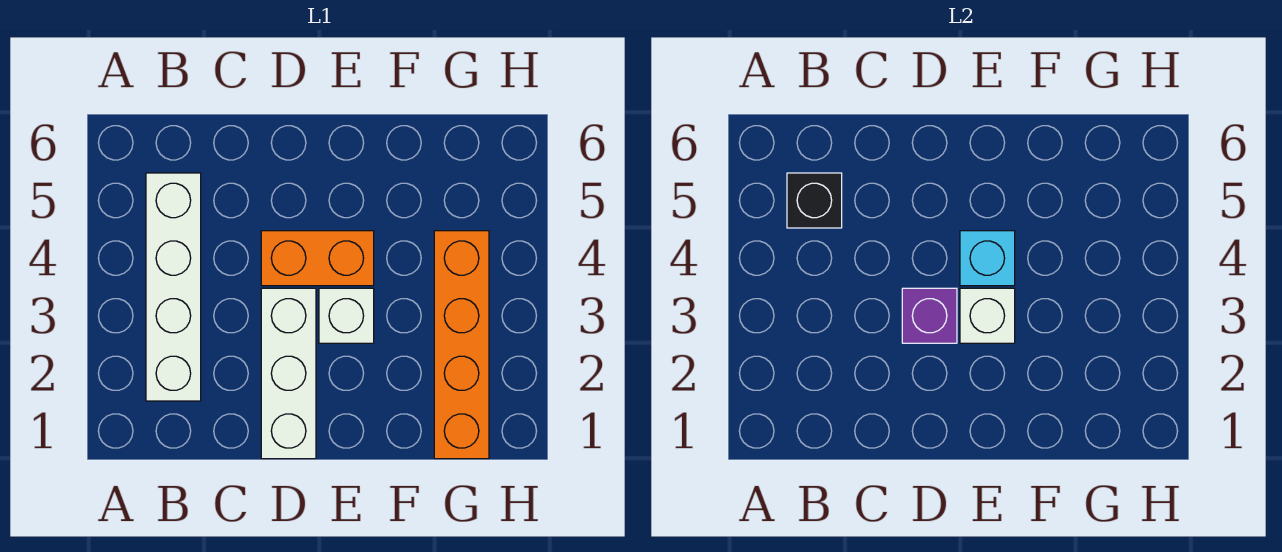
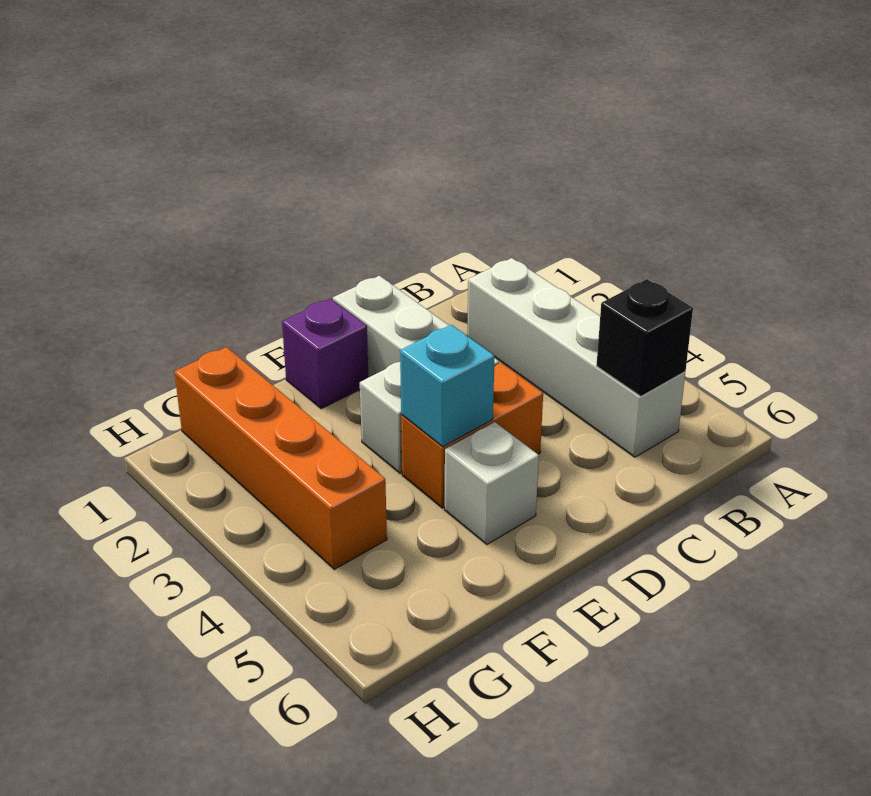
purple brick D3 level 2 -> purple brick E1 level 1
white brick E3 level 2 -> white brick E5 level 1

